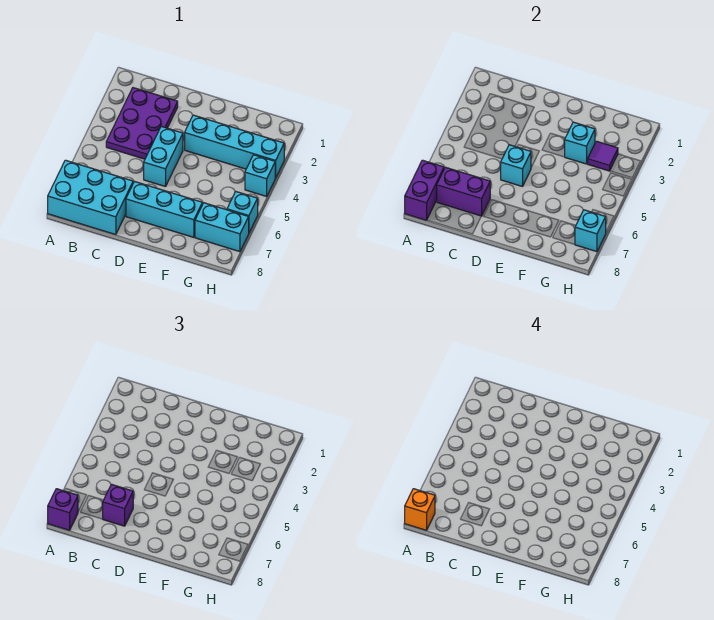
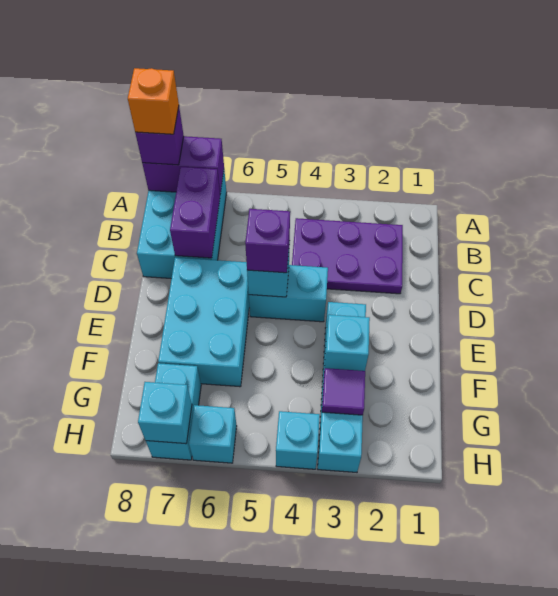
purple brick C7 level 3 -> purple brick D5 level 3
cyan brick D7:F7 level 1 -> cyan brick D6:F7 level 1

